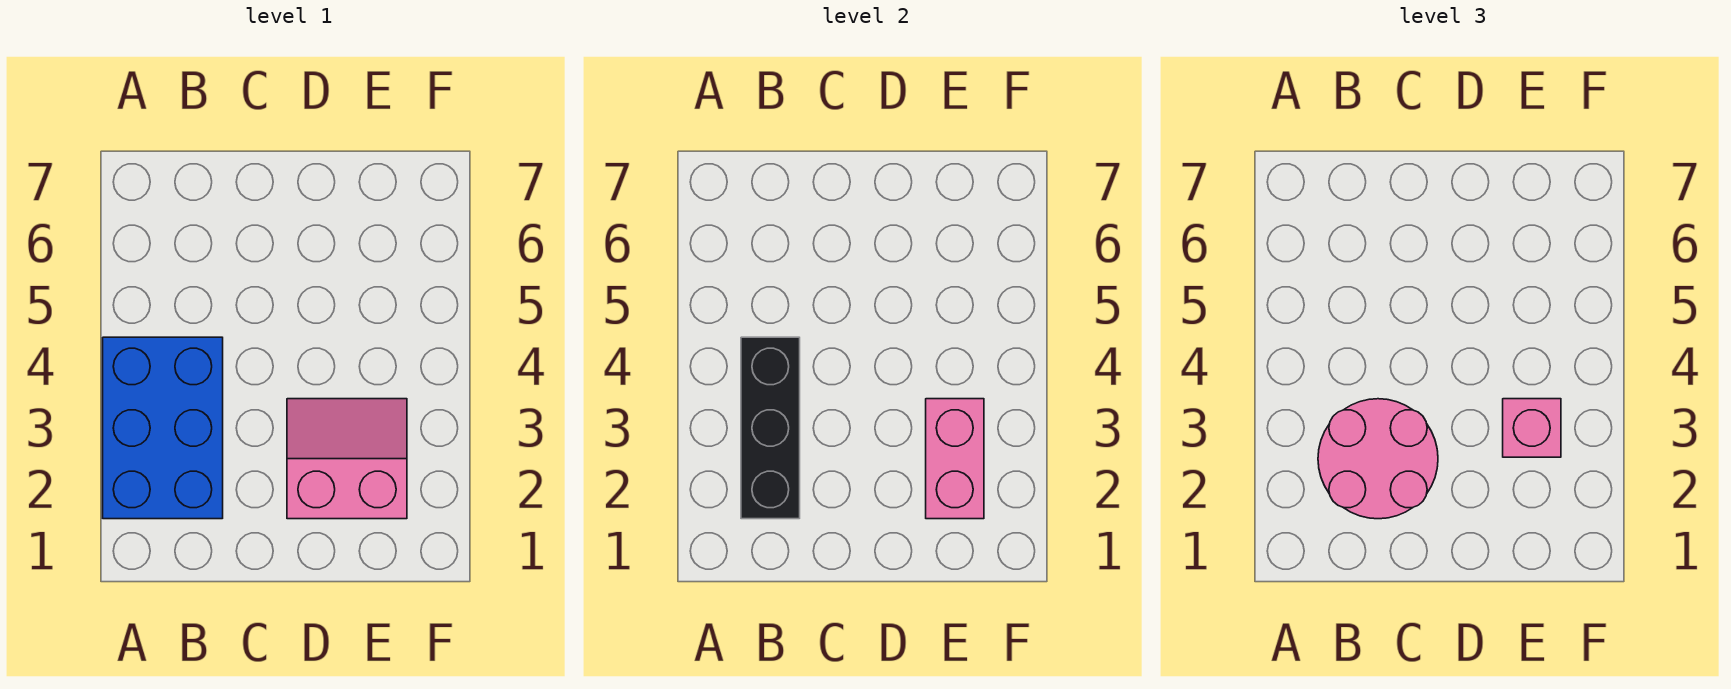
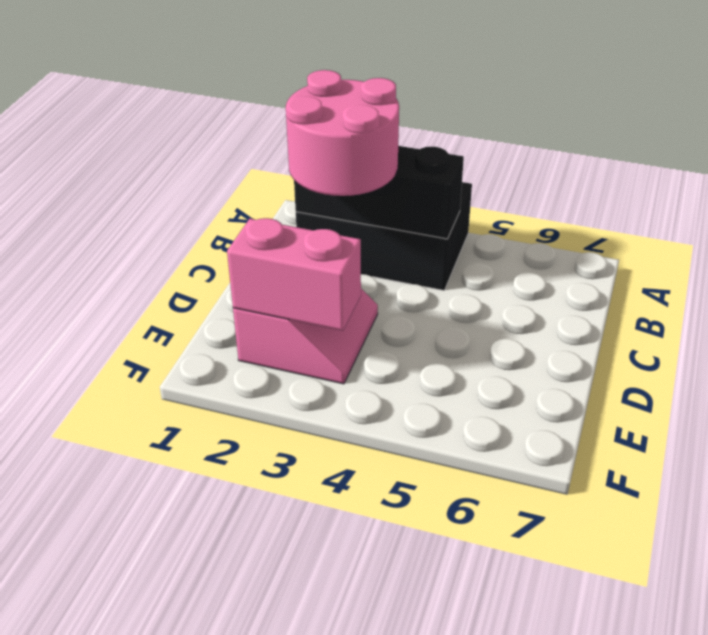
blue brick A2:B4 level 1 -> black brick A2:B4 level 1
pink brick E3 level 3 -> none

